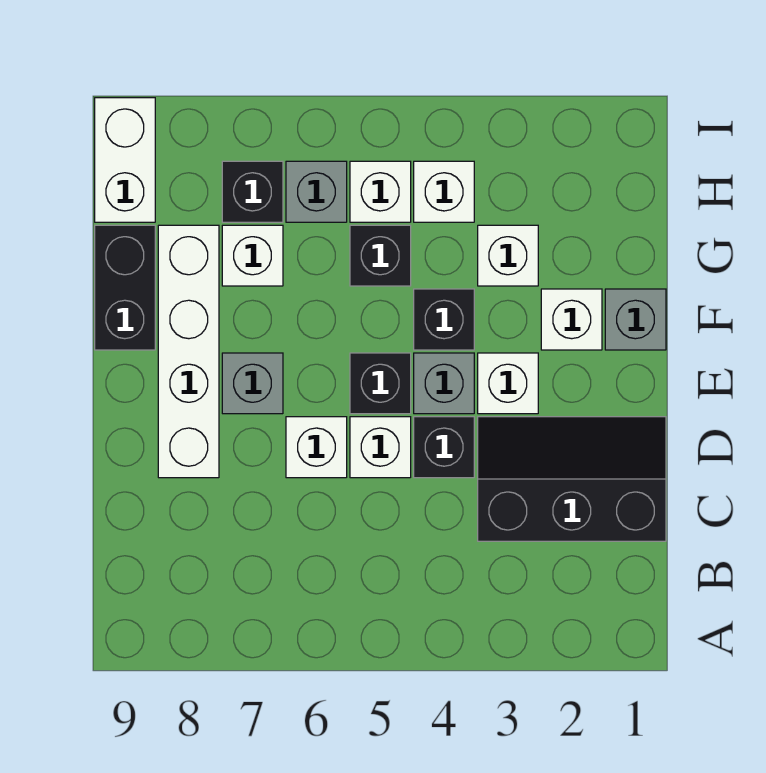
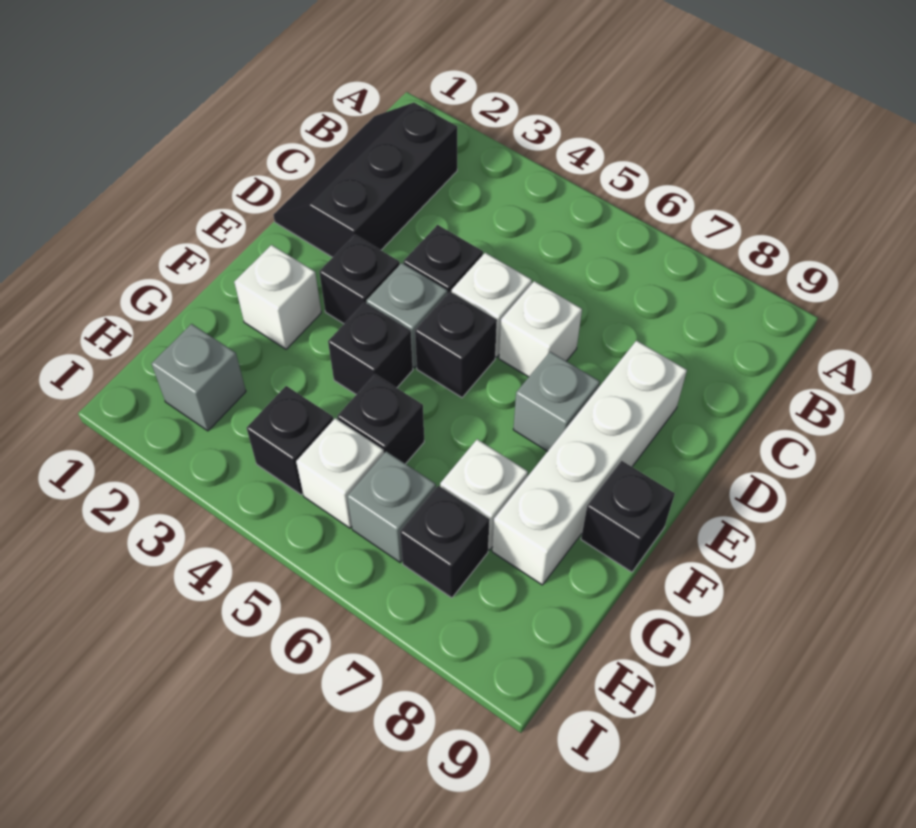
black slope C1:D3 level 1 top C -> black slope B1:D2 level 1 top 2
white brick E3 level 1 -> black brick E3 level 1
grey brick F1 level 1 -> grey brick H2 level 1
black brick F9:G9 level 1 -> black brick F9 level 1
white brick G3 level 1 -> none
white brick H4 level 1 -> black brick H4 level 1
white brick H9:I9 level 1 -> none

